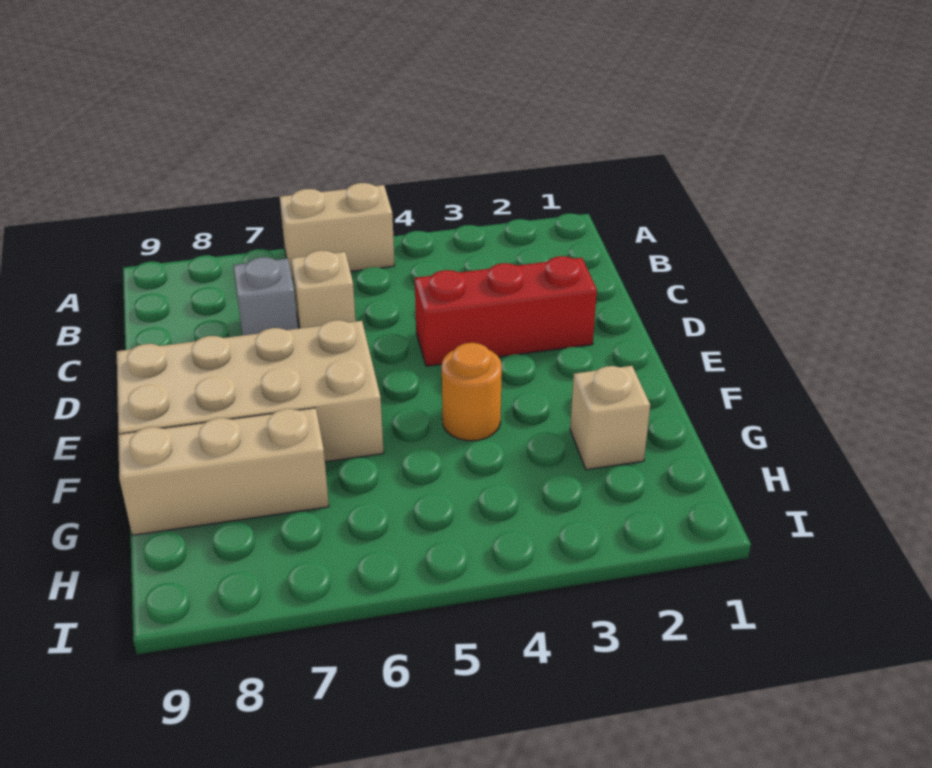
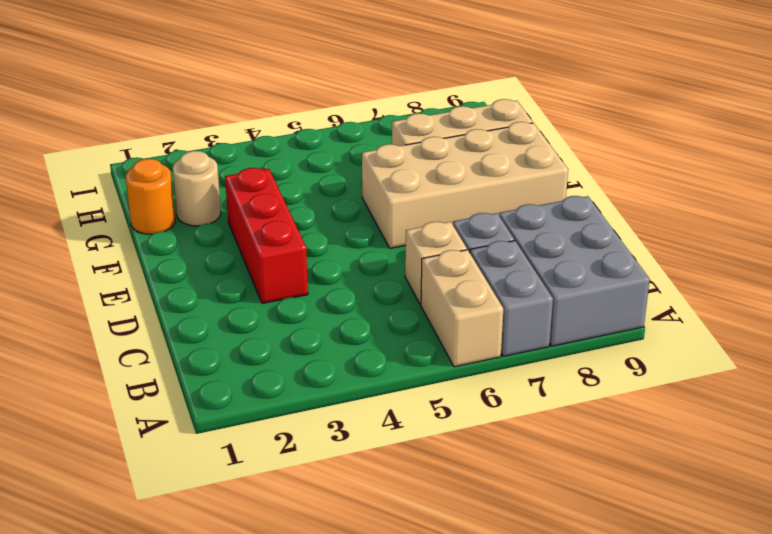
tan brick A5:A6 level 1 -> tan brick A6:B6 level 1
none -> grey brick A7:B7 level 1
none -> grey brick A8:C9 level 1
red brick D2:D4 level 1 -> red brick D3:F3 level 1
orange round brick F4 level 1 -> orange round brick G1 level 1
tan brick G2 level 1 -> tan round brick G2 level 1

